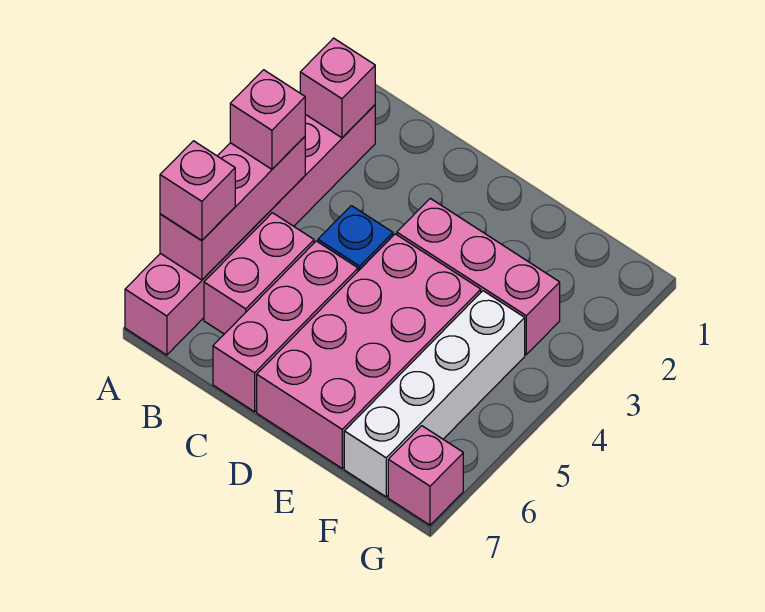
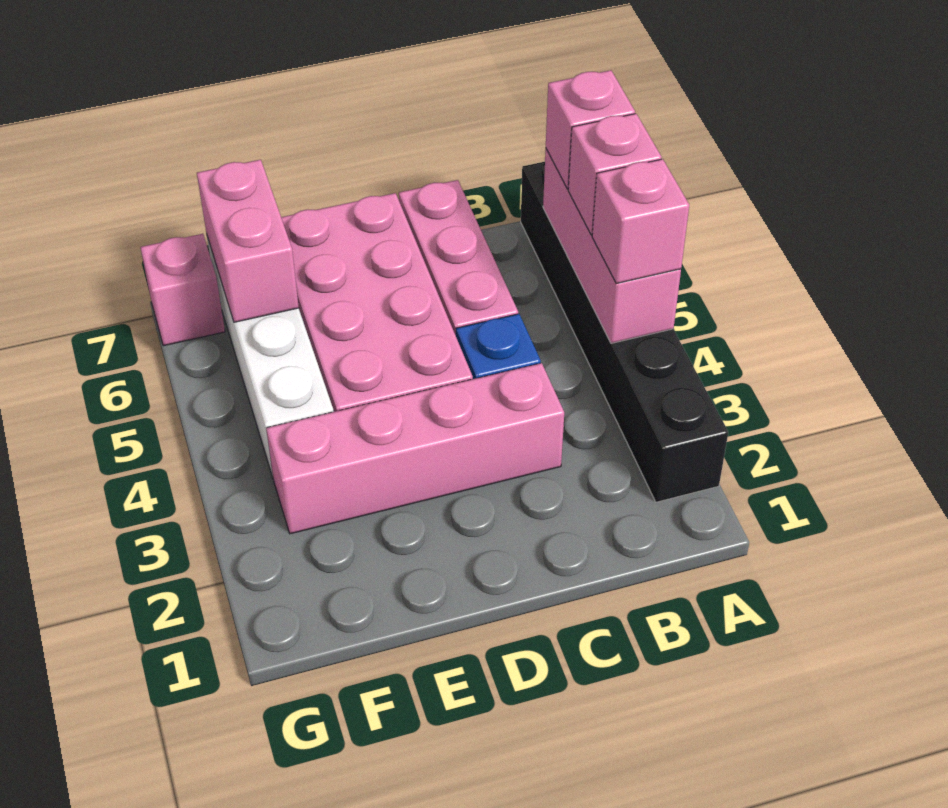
pink brick A2:A7 level 1 -> black brick A2:A7 level 1
pink brick A2 level 2 -> pink brick A5 level 3
pink brick B5:B6 level 1 -> pink brick F6:F7 level 2
pink brick D3:F3 level 1 -> pink brick C3:F3 level 1

